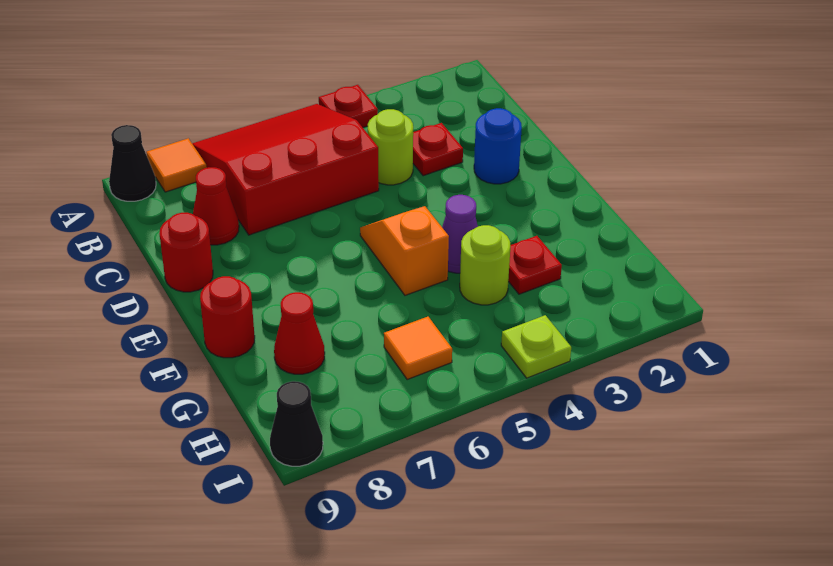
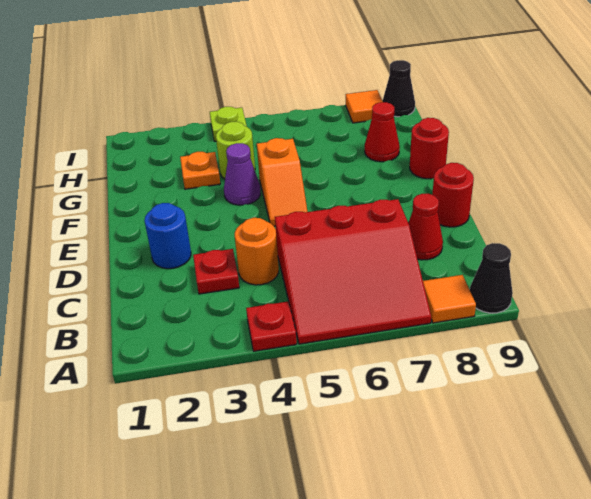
lime round brick C4 level 1 -> orange round brick C4 level 1
red plate G3 level 1 -> orange plate G3 level 1
orange tile H6 level 1 -> orange tile I8 level 1

